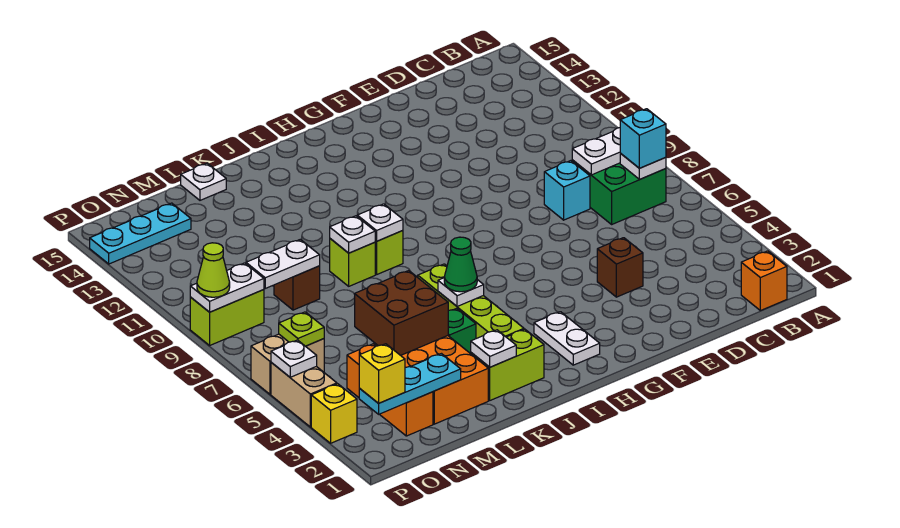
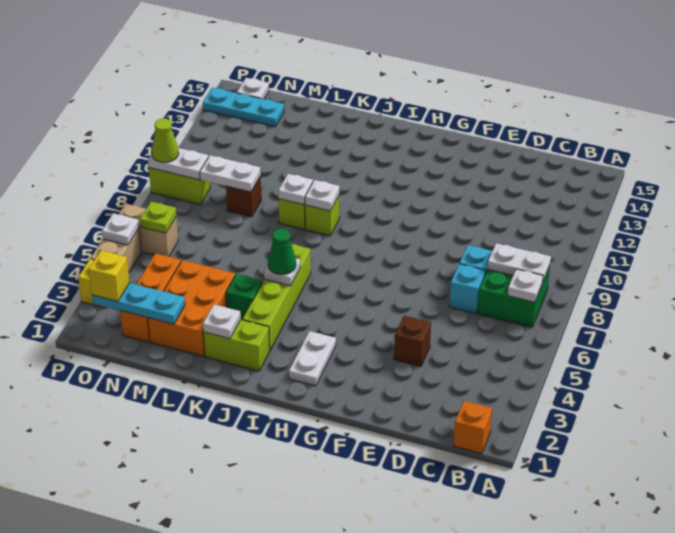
cyan brick B7 level 3 -> cyan brick D7 level 1
brown brick L4:M5 level 2 -> none
white plate L15 level 1 -> white plate O15 level 1

